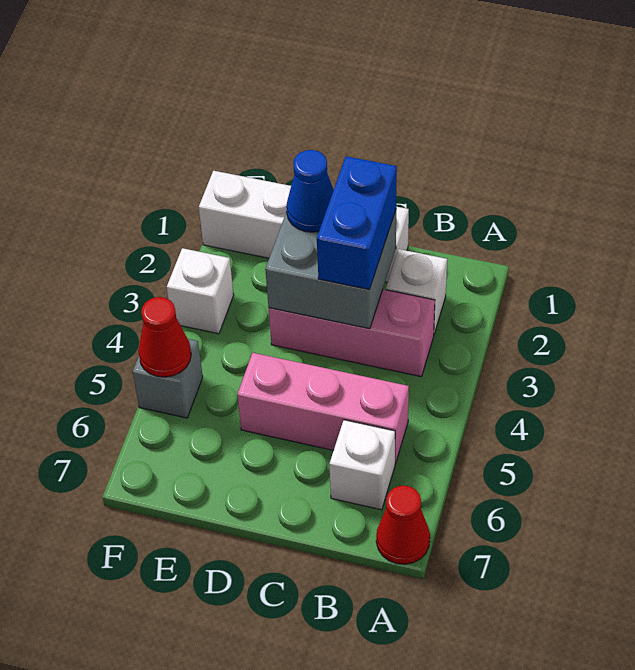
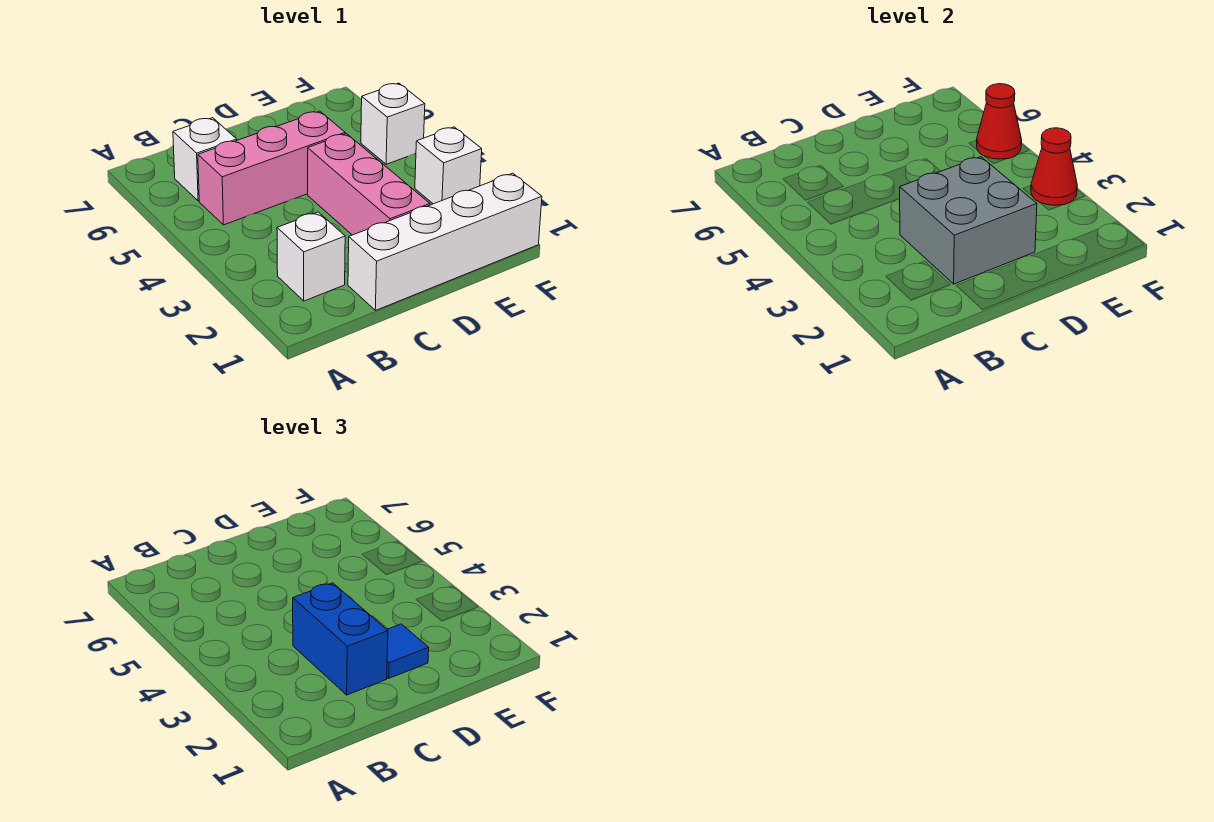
red cone A7 level 1 -> red cone F3 level 2
pink brick B3:D3 level 1 -> pink brick D2:D4 level 1
blue cone D2 level 3 -> blue tile D2 level 3
grey brick F5 level 1 -> white brick F5 level 1

